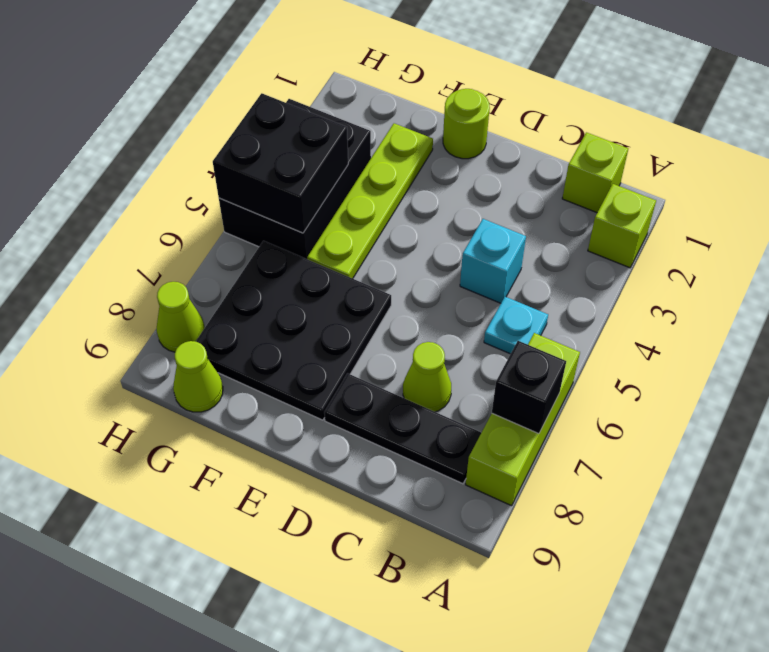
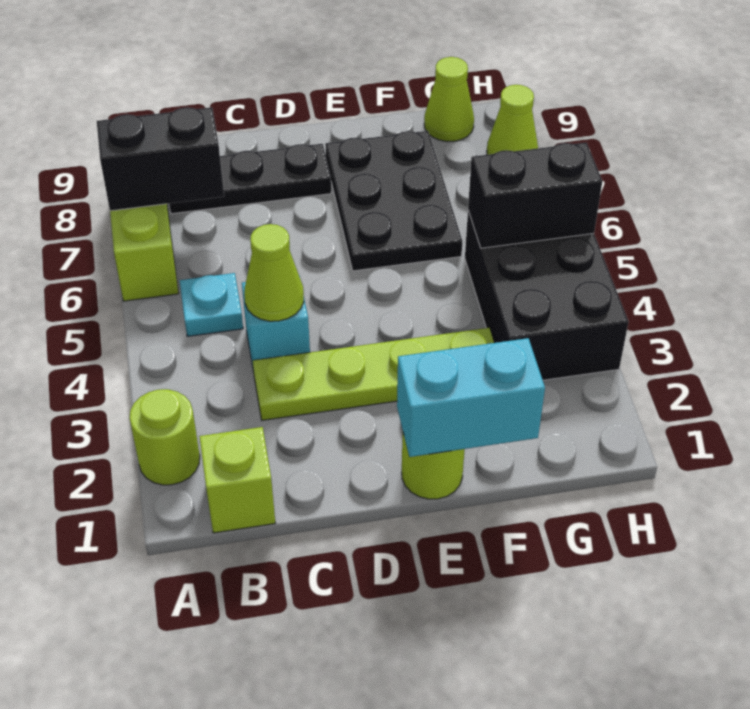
lime brick A2 level 1 -> lime round brick A2 level 1
black brick A7 level 2 -> black brick A7:B7 level 2
lime cone C7 level 1 -> lime cone C4 level 2
none -> cyan brick E1:F1 level 2
black plate E6:G8 level 1 -> black plate E6:F8 level 1
lime plate F2:F5 level 1 -> lime plate C3:F3 level 1
black brick G4:H5 level 2 -> black brick G5:H5 level 2

